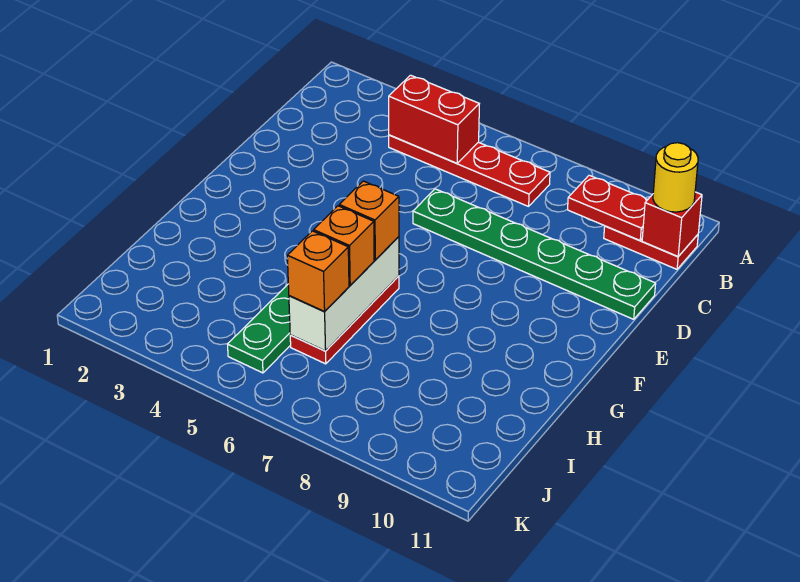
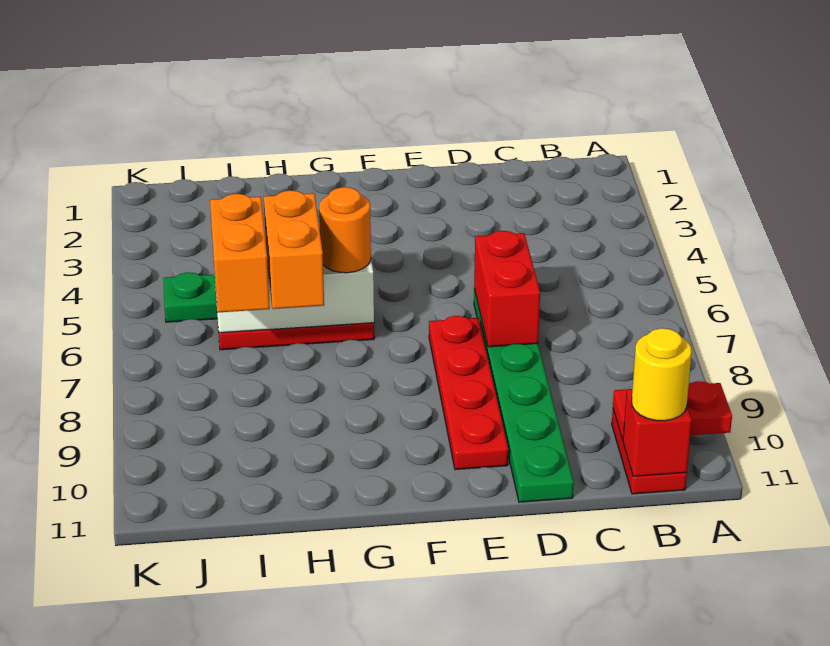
red plate B4:B7 level 1 -> red plate E7:E10 level 1
red brick B4:B5 level 2 -> red brick D6:D7 level 2
red plate B9:B10 level 2 -> red plate A10:B10 level 2
orange brick G6 level 3 -> orange round brick G6 level 3
orange brick H6 level 3 -> orange brick H6:H7 level 3
orange brick I6 level 3 -> orange brick I6:I7 level 3

